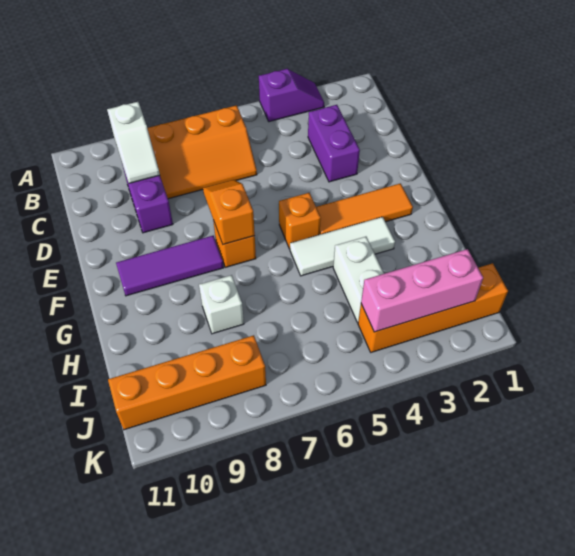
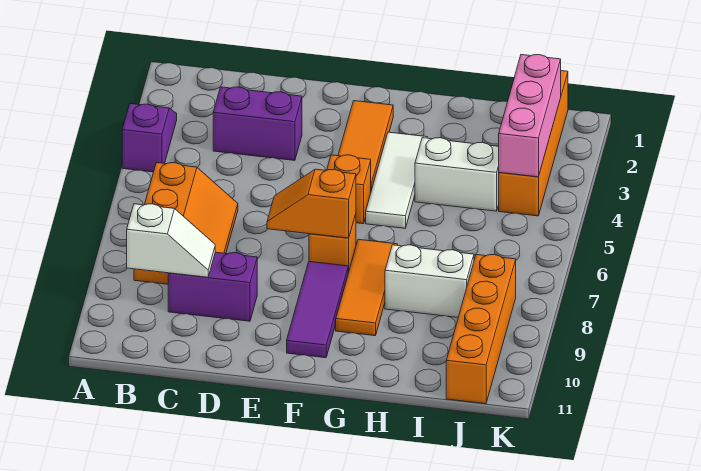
none -> orange tile G7:G9 level 1
white brick H8 level 1 -> white brick H8:I8 level 1

